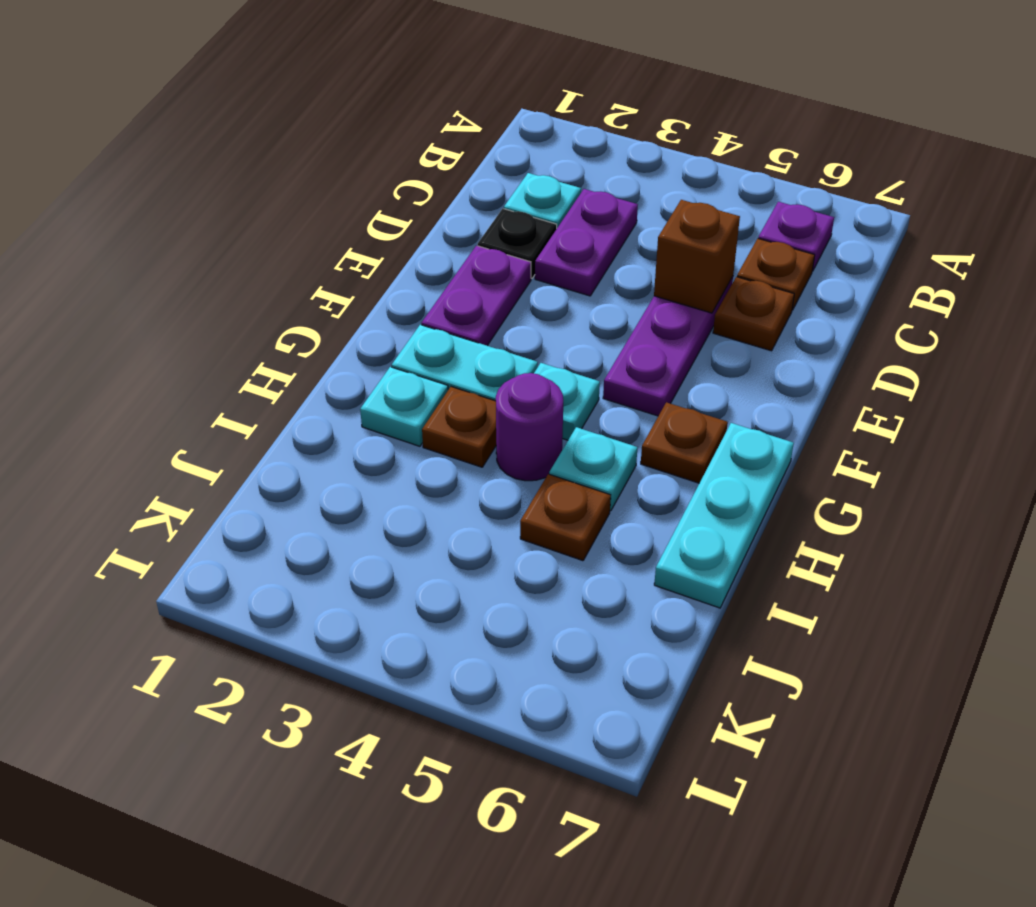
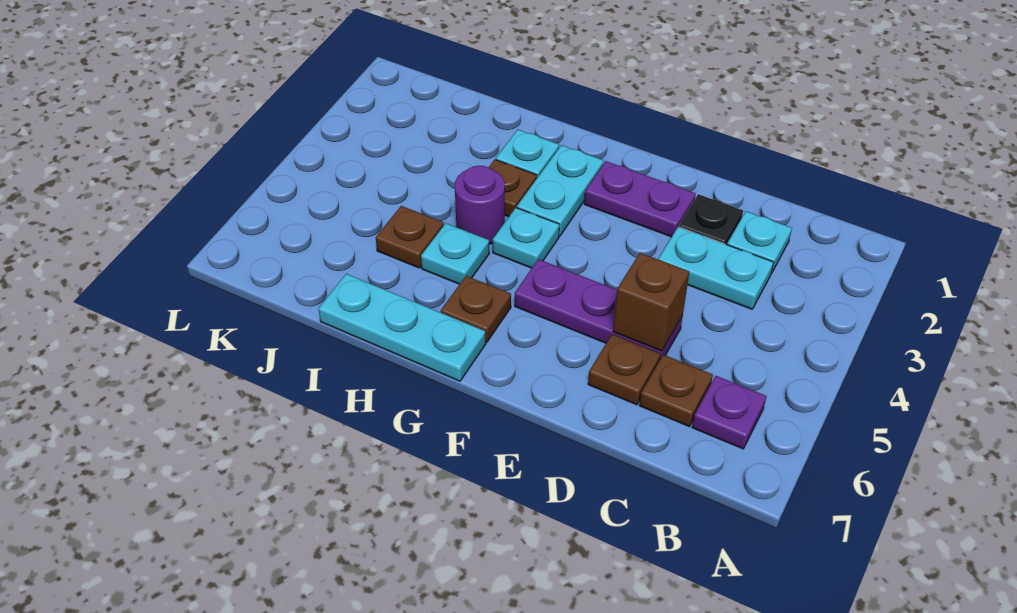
purple plate C3:D3 level 1 -> cyan plate C3:D3 level 1

